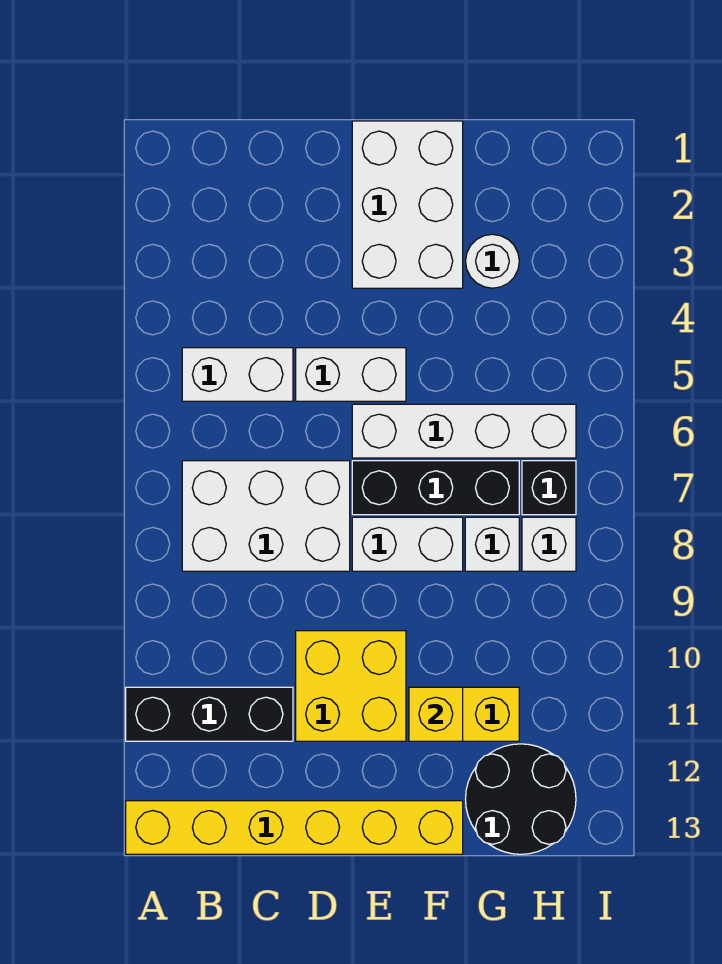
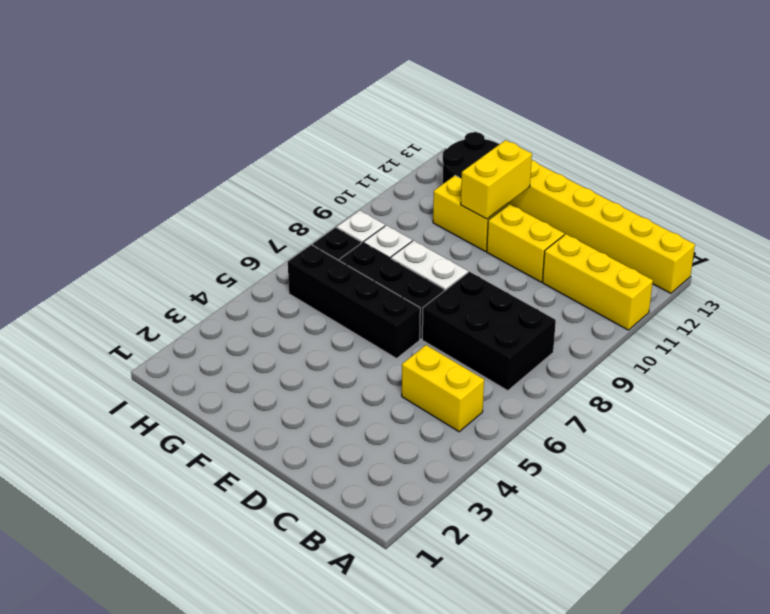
black brick A11:C11 level 1 -> yellow brick A11:C11 level 1
white brick B5:C5 level 1 -> yellow brick B5:C5 level 1
white brick B7:D8 level 1 -> black brick B7:D8 level 1
white brick D5:E5 level 1 -> none
yellow brick D10:E11 level 1 -> yellow brick D11:E11 level 1
white brick E1:F3 level 1 -> none
white brick E6:H6 level 1 -> black brick E6:H6 level 1
yellow brick F11 level 2 -> yellow brick F11:F12 level 2
white round brick G3 level 1 -> none

